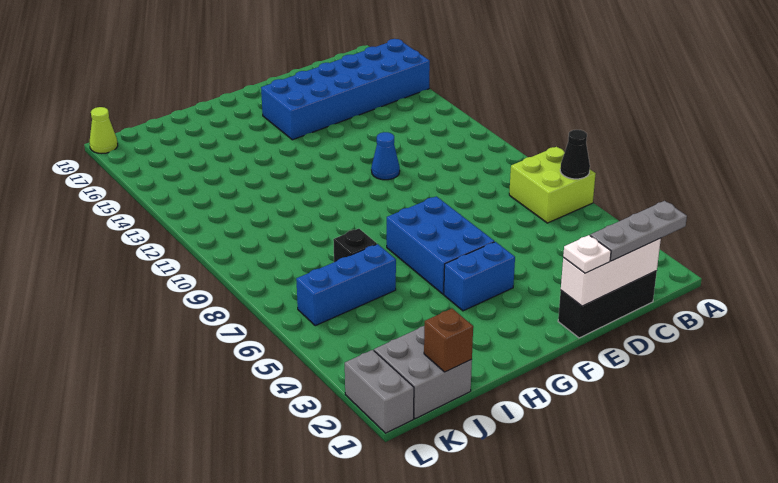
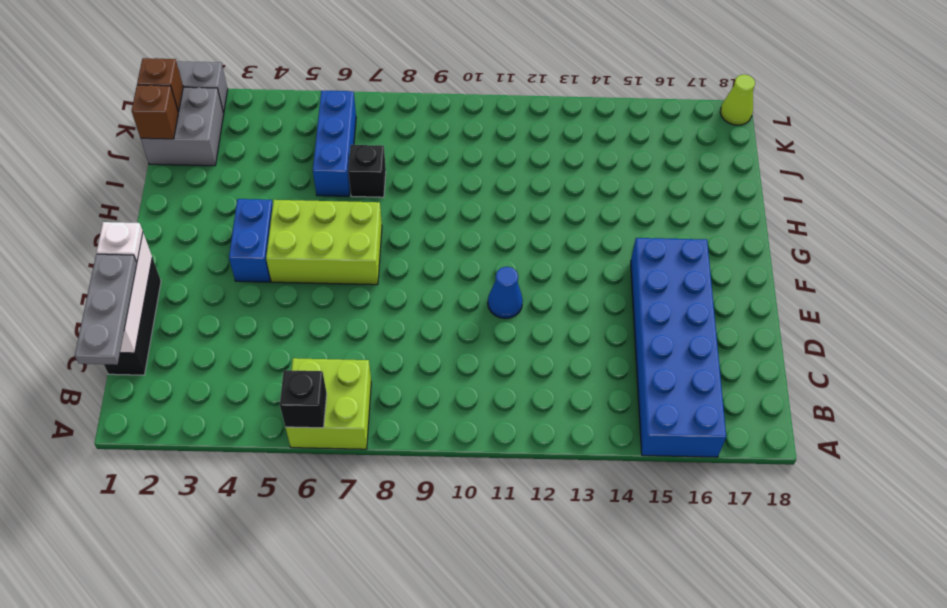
black cone A6 level 2 -> black brick A6 level 2
blue brick F5:G7 level 1 -> lime brick F5:G7 level 1
none -> brown brick K1 level 2

